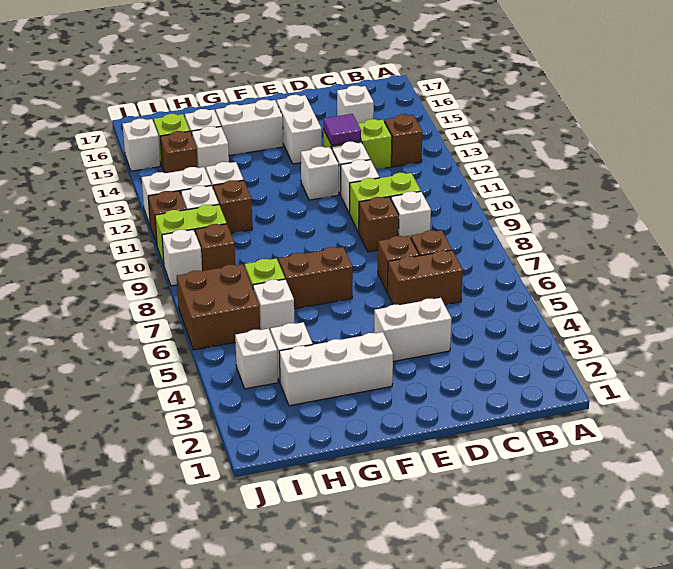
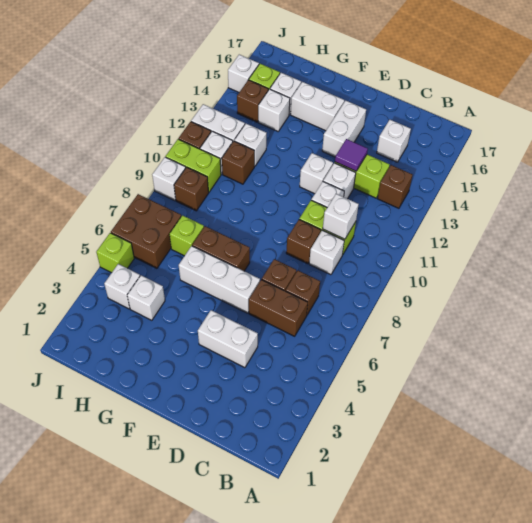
white brick F3:H3 level 1 -> white brick E6:G6 level 1
white brick H6 level 1 -> white brick C10 level 2
none -> lime brick J5 level 1

